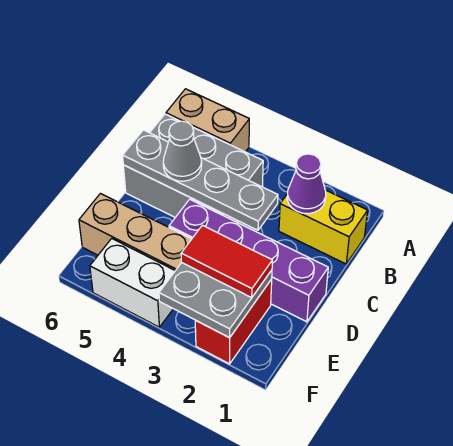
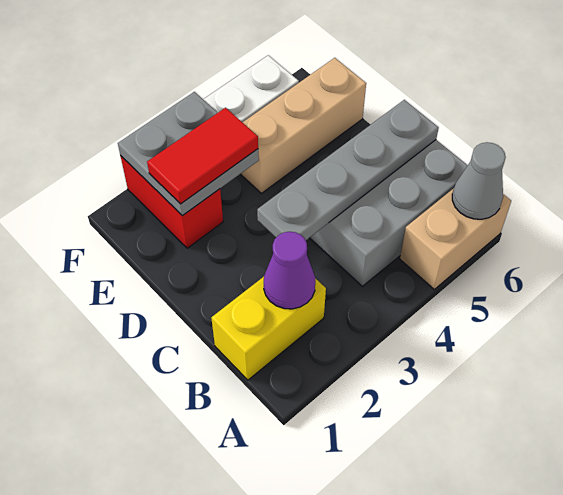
grey cone C5 level 3 -> grey cone A6 level 2
purple brick D1:D4 level 1 -> none

